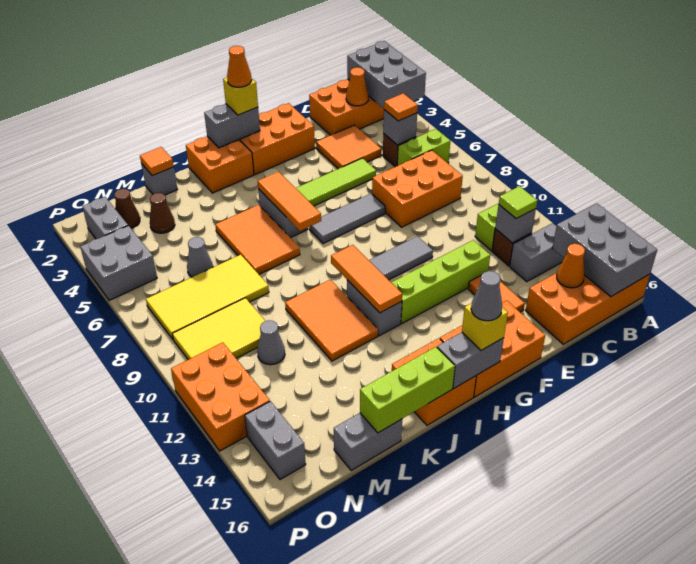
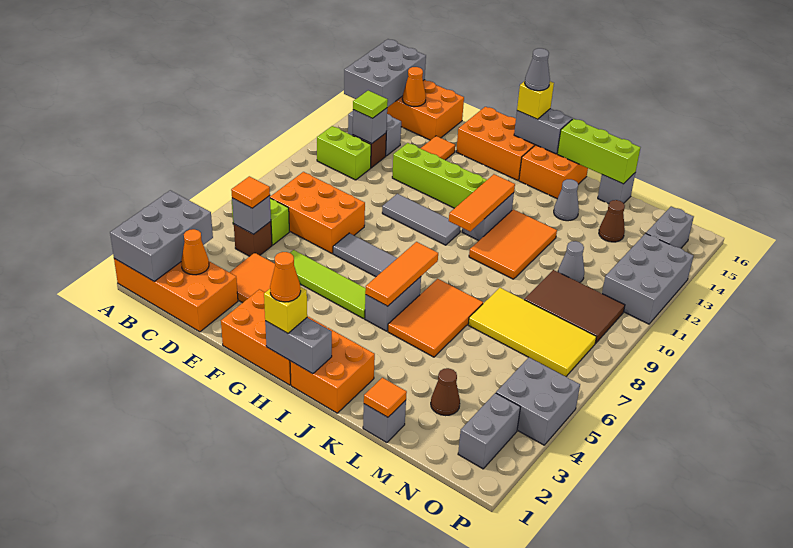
grey brick L16:M16 level 1 -> grey brick L16 level 1
grey cone M6 level 1 -> grey cone K14 level 1
yellow tile M9:O10 level 1 -> brown tile M9:O10 level 1
brown cone N2 level 1 -> brown cone M14 level 1
orange brick O11:P13 level 1 -> grey brick O11:P13 level 1

